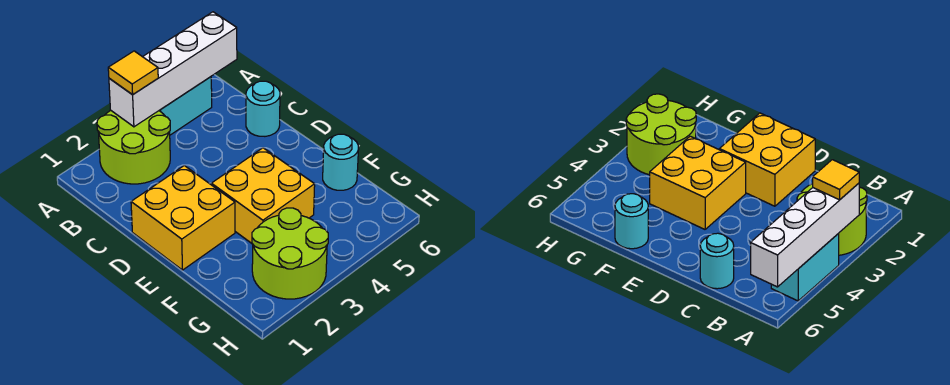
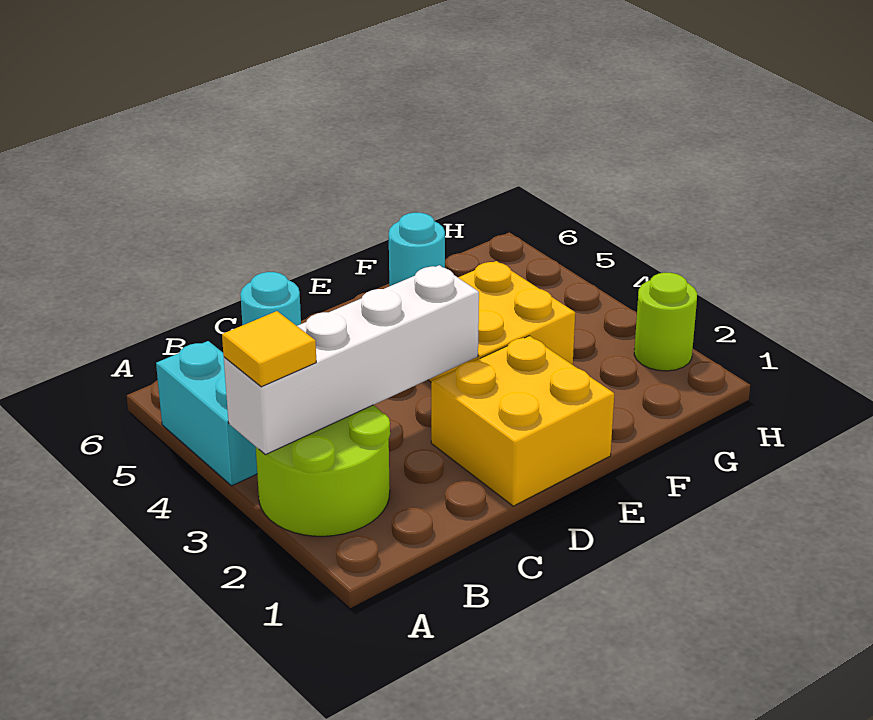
white brick A3:A6 level 2 -> white brick A3:D3 level 2
lime round brick G2:H3 level 1 -> lime round brick H2 level 1

